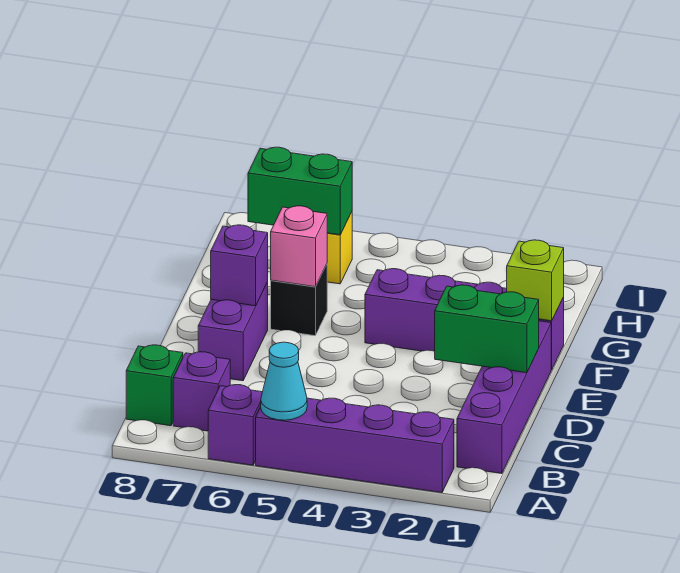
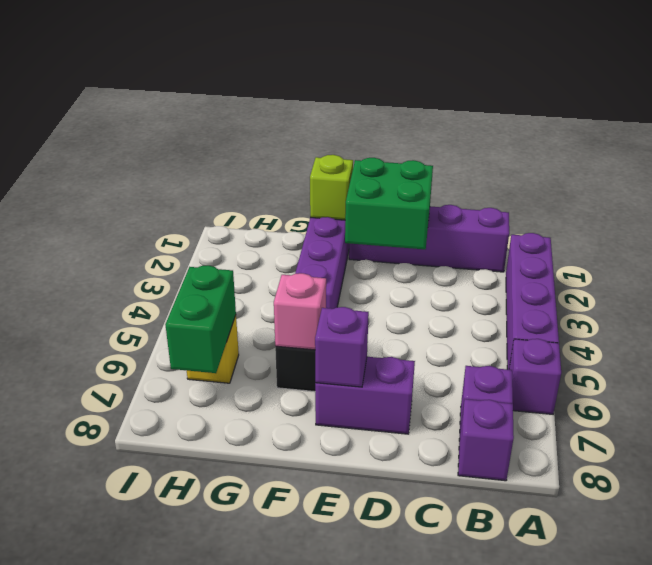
cyan cone A5 level 2 -> none
green brick B8 level 1 -> purple brick B8 level 1
green brick D1:D2 level 2 -> green brick D1:E2 level 2

